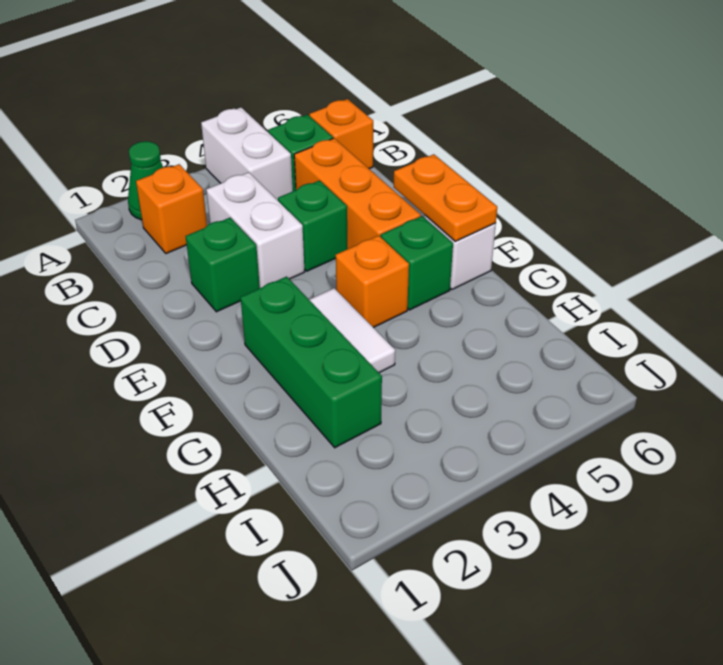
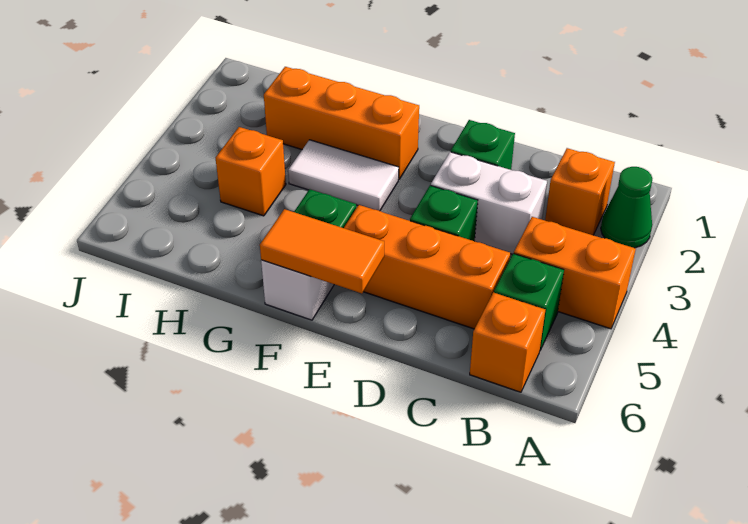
white brick A4:B4 level 1 -> orange brick A4:B4 level 1
orange plate E6:F6 level 2 -> orange tile E6:F6 level 2
green brick F2:H2 level 1 -> orange brick F2:H2 level 1
orange brick F4 level 1 -> orange brick H4 level 1

